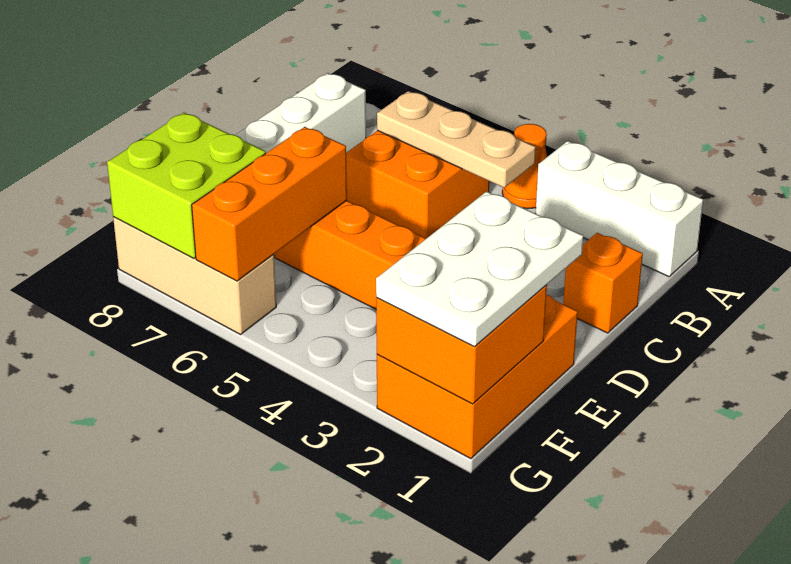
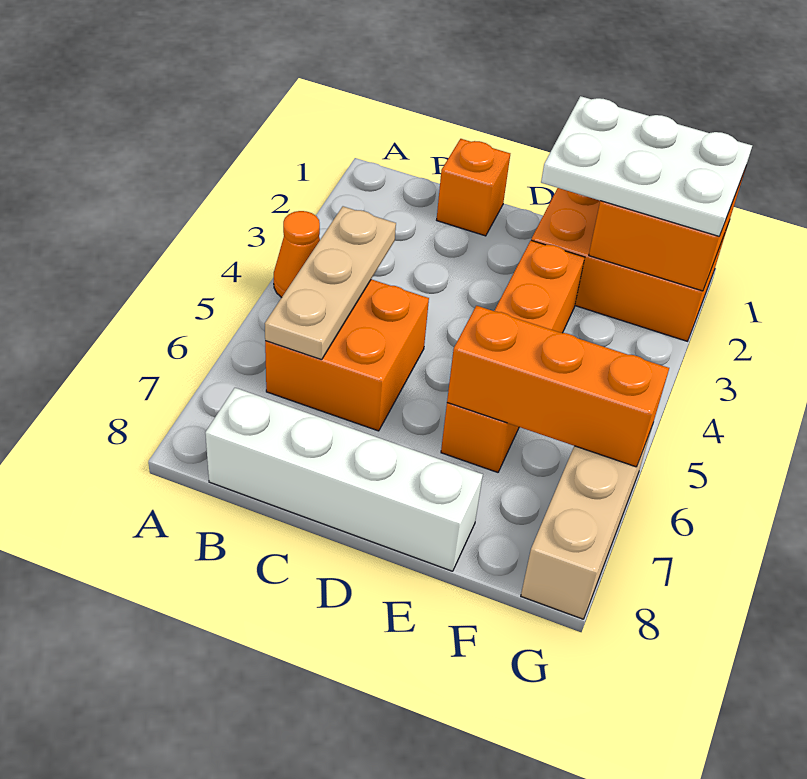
white brick A1:A3 level 1 -> none
lime brick F7:G8 level 2 -> none

